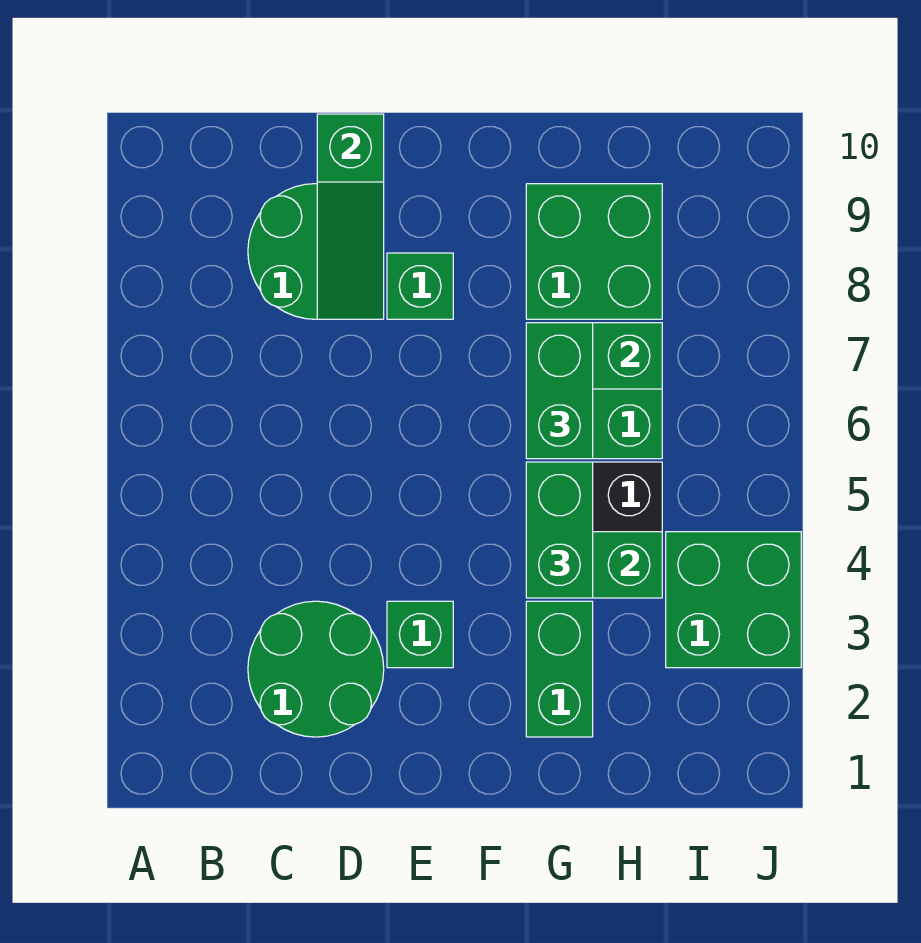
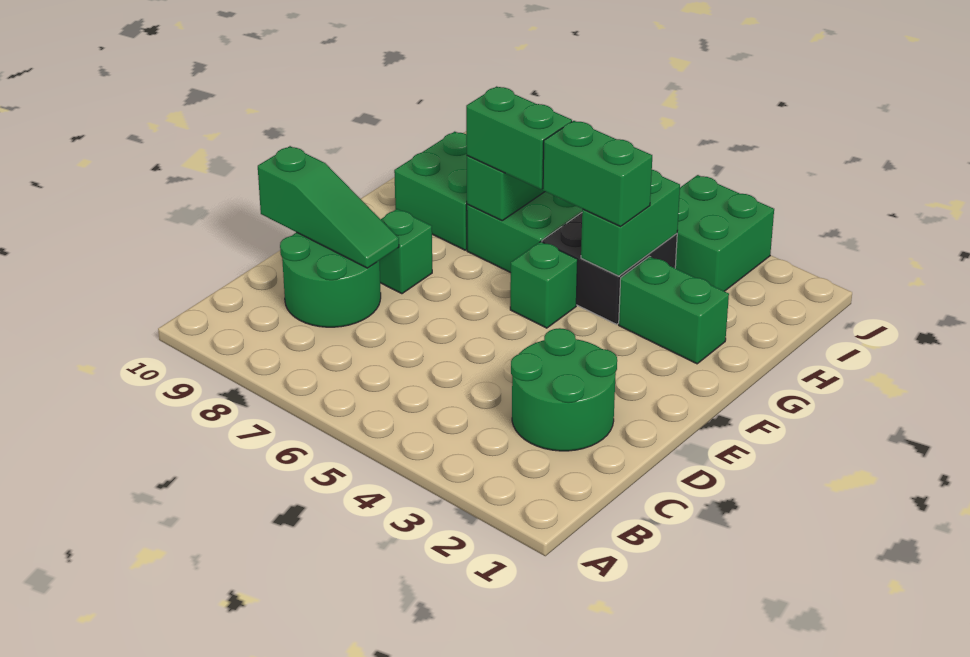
green brick E3 level 1 -> green brick F5 level 1

